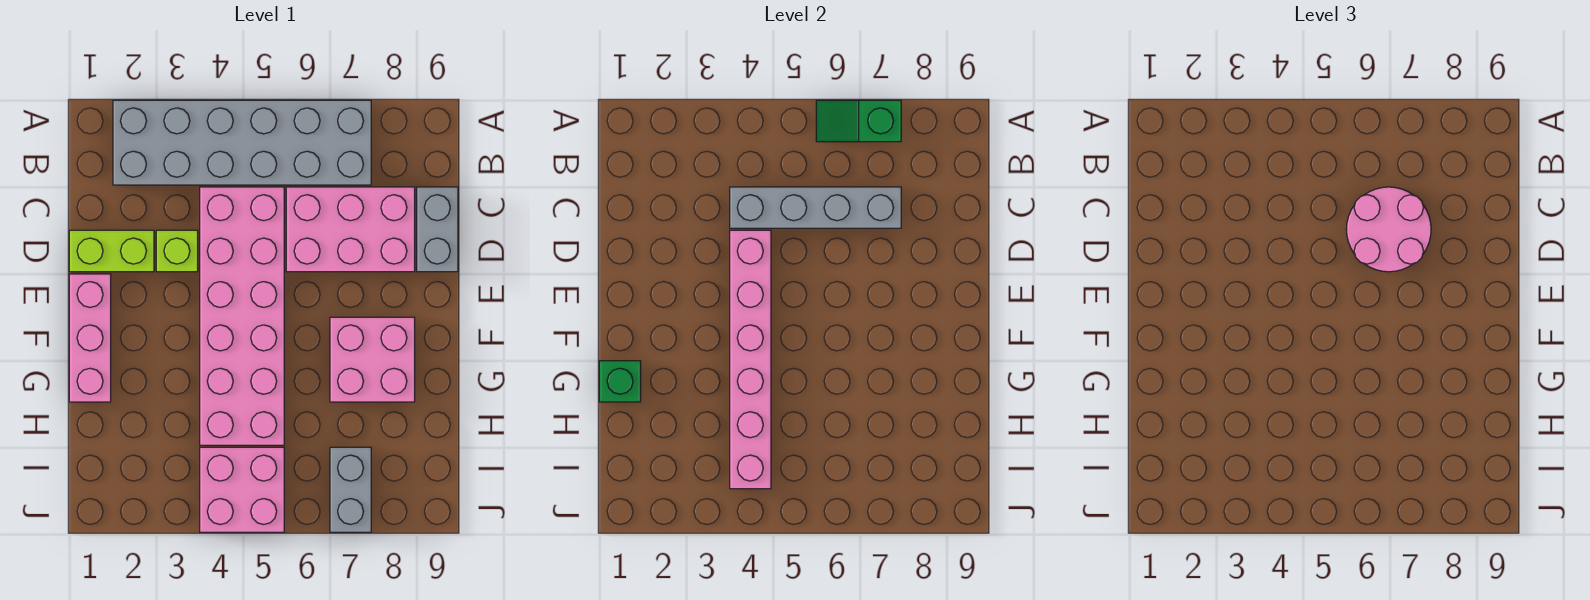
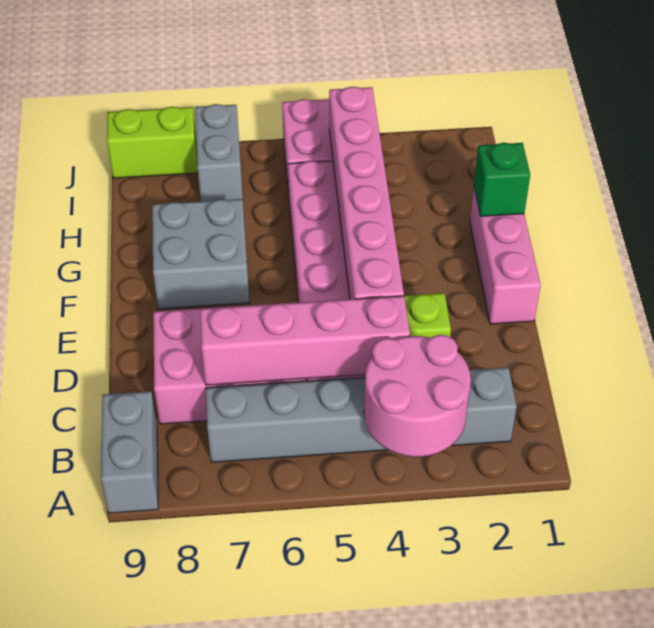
grey brick A2:B7 level 1 -> grey brick B2:B7 level 1
green slope A6:A7 level 2 top 7 -> none
grey brick C4:C7 level 2 -> pink brick C4:C7 level 2
pink round brick C6:D7 level 3 -> pink round brick A3:B4 level 2
grey brick C9:D9 level 1 -> grey brick A9:B9 level 1
lime brick D1:D2 level 1 -> lime brick J8:J9 level 1
pink brick F7:G8 level 1 -> grey brick F7:G8 level 1

